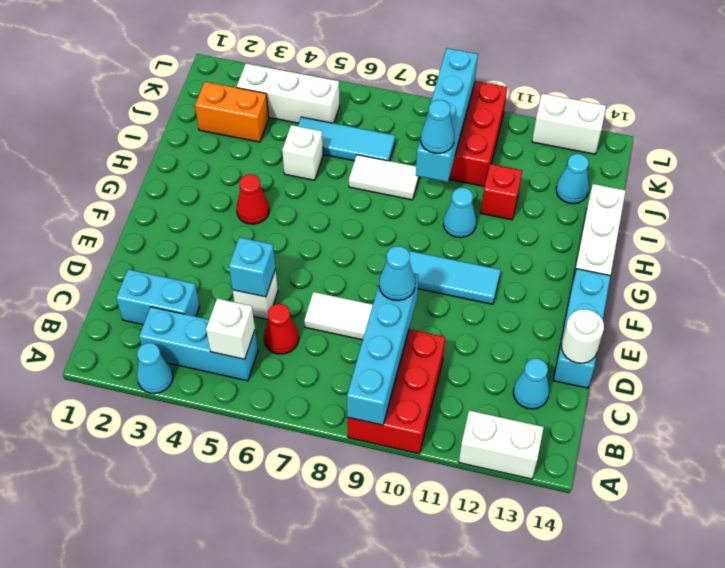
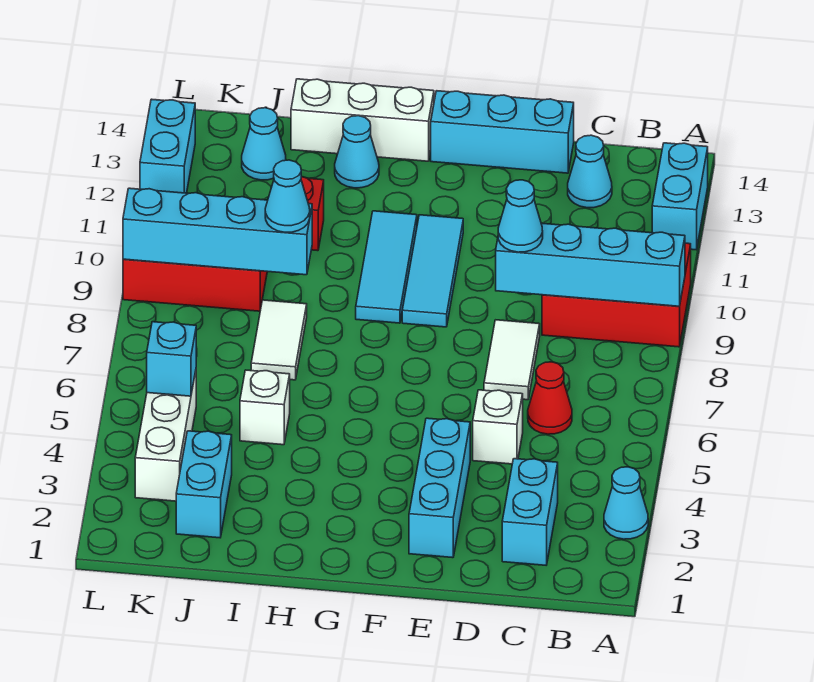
white brick A12:A13 level 1 -> cyan brick A12:A13 level 1
cyan brick B3:B5 level 1 -> cyan brick E2:E4 level 1
white brick B5 level 2 -> none
cyan brick D5 level 2 -> cyan brick K5 level 2
white round brick D14 level 2 -> none
red cone G4 level 1 -> none
cyan cone H10 level 1 -> cyan cone H13 level 1
orange brick J2:J3 level 1 -> cyan brick J2:J3 level 1
cyan tile J5:J7 level 1 -> cyan tile G9:G11 level 1
white brick L12:L13 level 1 -> cyan brick L12:L13 level 1

